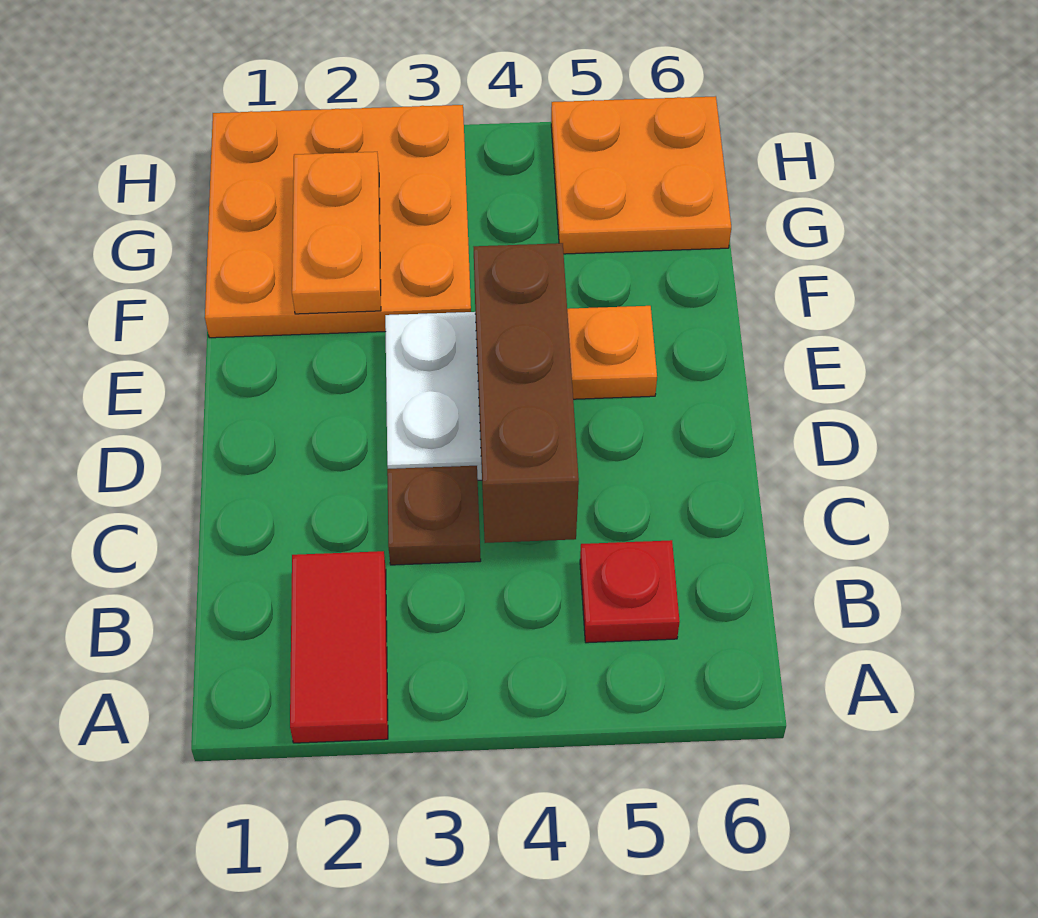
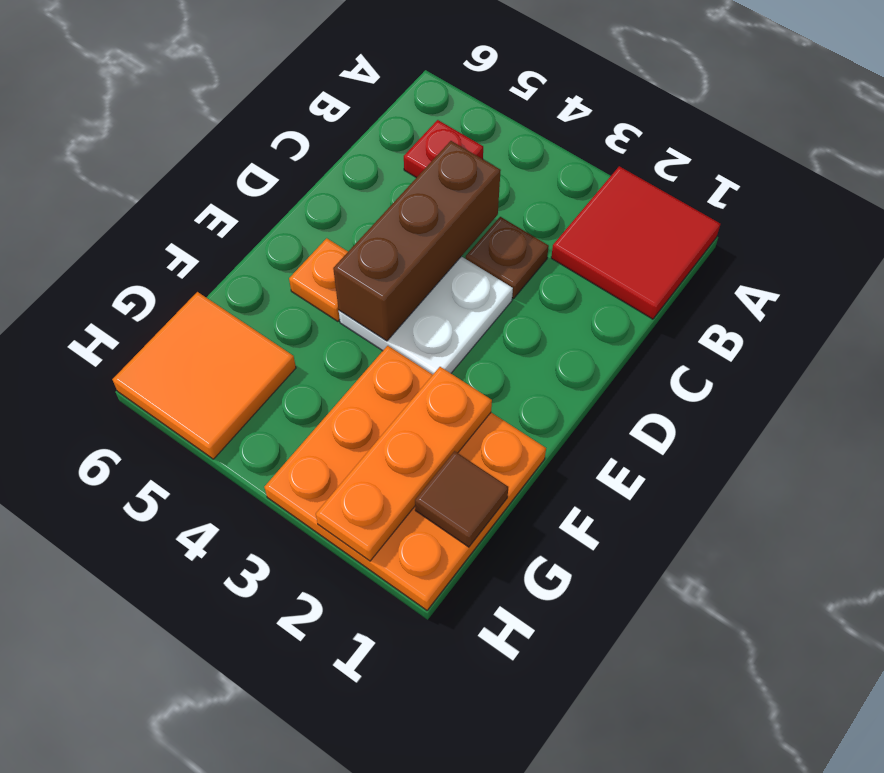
red tile A2:B2 level 1 -> red tile A1:B2 level 1
orange plate F2:G2 level 2 -> orange plate F2:H2 level 2
none -> brown tile G1 level 2
orange plate G5:H6 level 1 -> orange tile G5:H6 level 1

